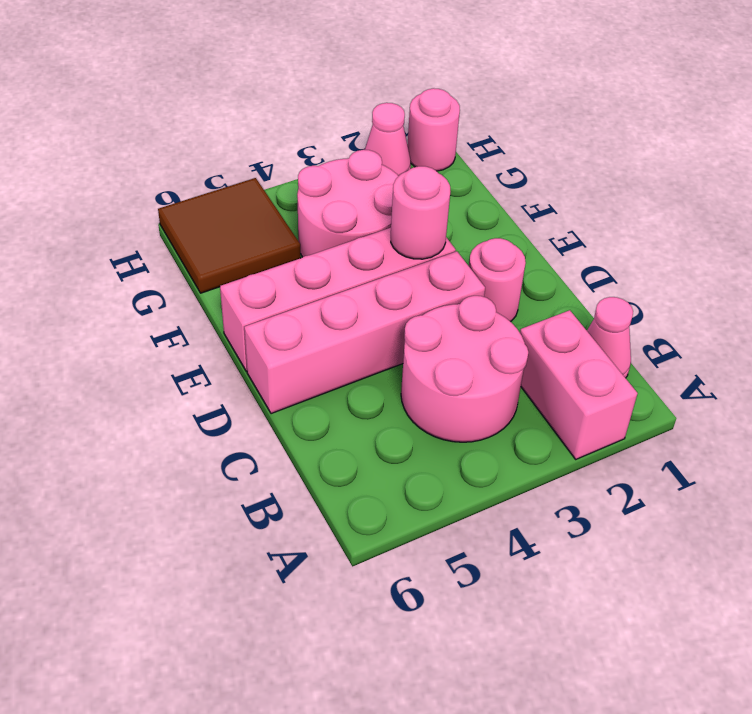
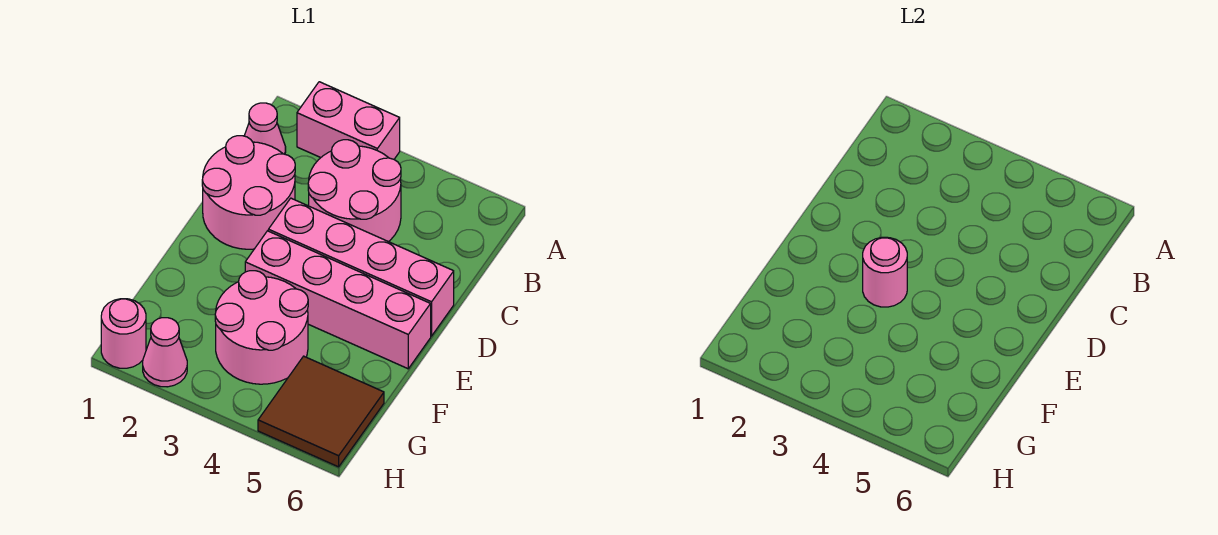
pink brick A2:B2 level 1 -> pink brick A2:A3 level 1
pink round brick D2 level 1 -> pink round brick C1:D2 level 1

